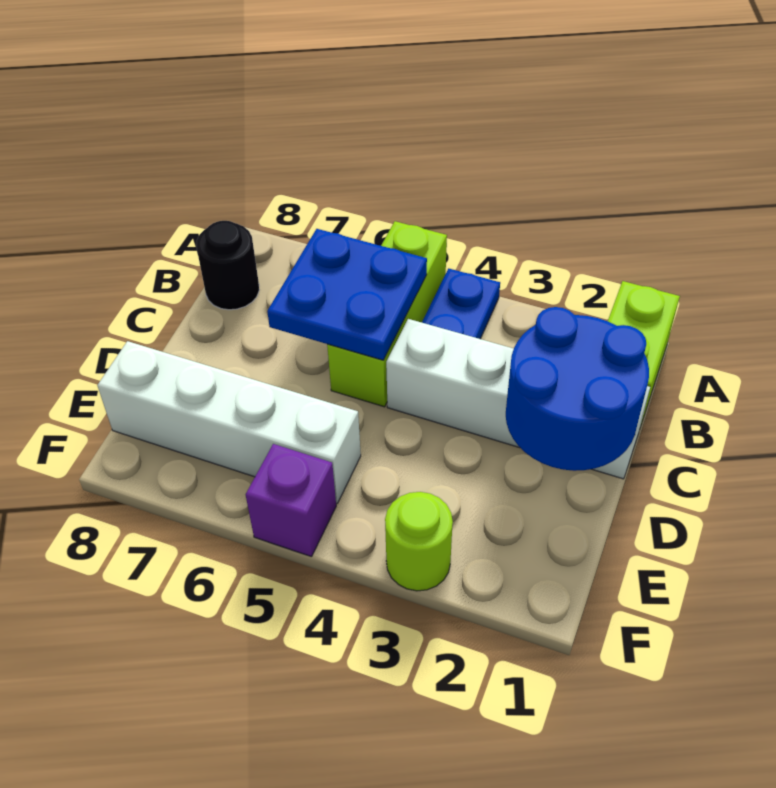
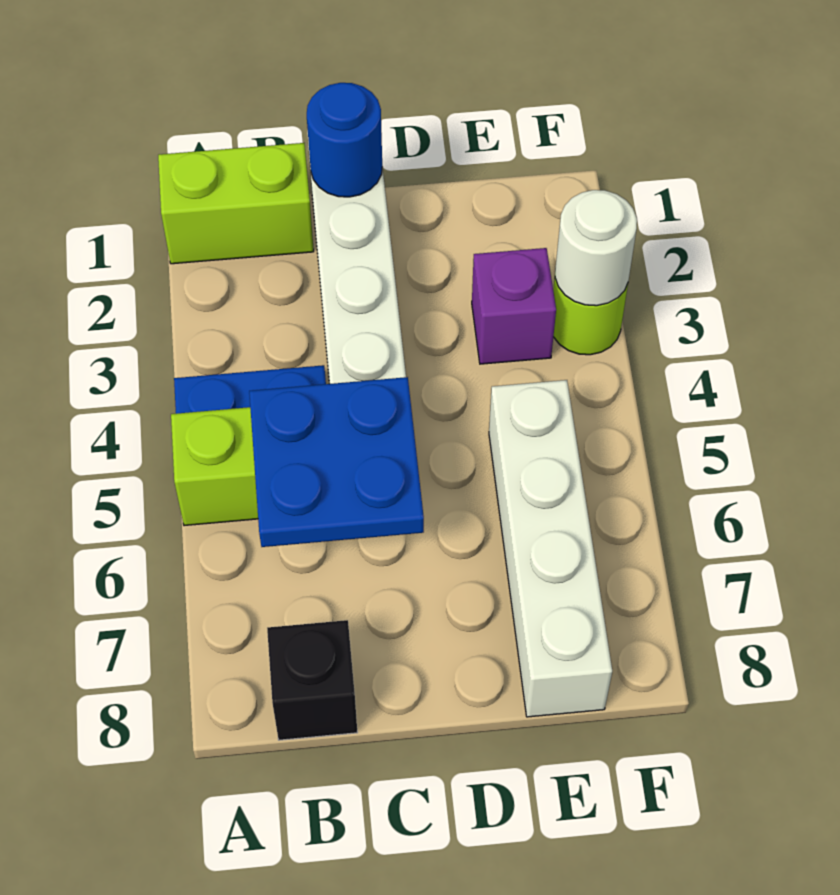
black round brick B8 level 1 -> black brick B8 level 1
blue round brick C1:D2 level 2 -> blue round brick C1 level 2
none -> white round brick F3 level 2
purple brick F5 level 1 -> purple brick E3 level 1

